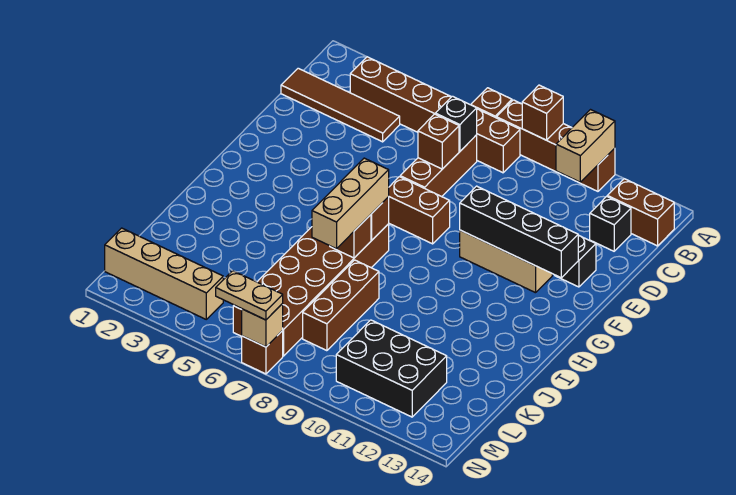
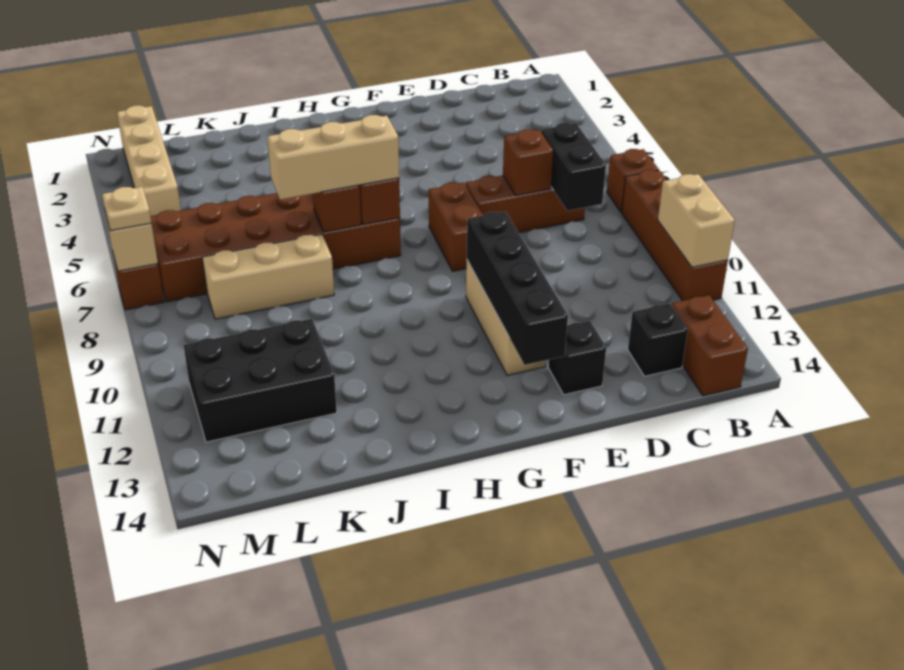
brown brick A9 level 2 -> none
tan brick A11:B11 level 2 -> tan brick A10:A11 level 2
brown brick B3:B8 level 1 -> none
brown tile C1:C4 level 1 -> none
black brick C7 level 2 -> black brick C7:C8 level 2
brown brick J8:L8 level 1 -> tan brick J8:L8 level 1
black brick L10:M12 level 1 -> black brick K11:M12 level 1
tan plate N6:N7 level 3 -> tan plate N7 level 3

